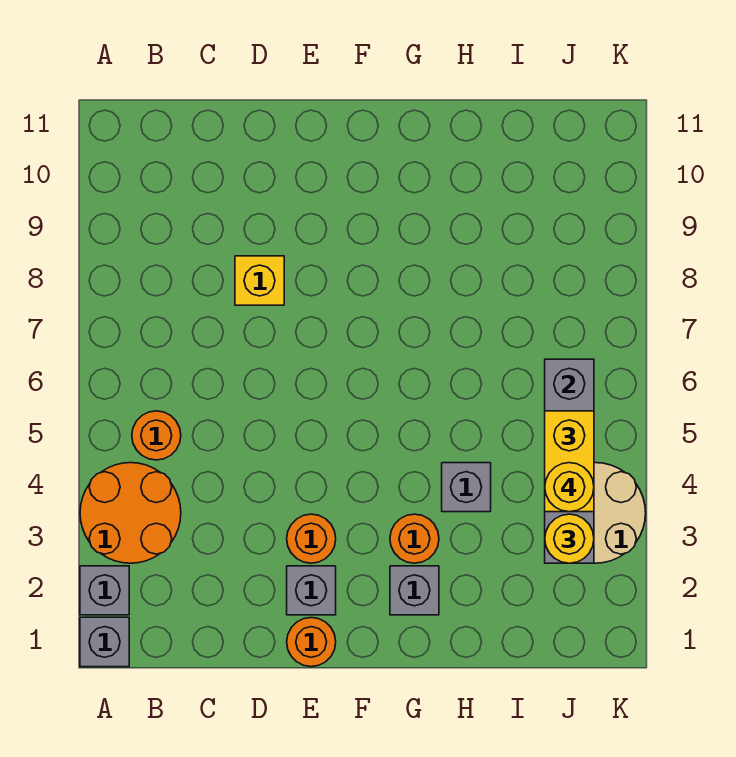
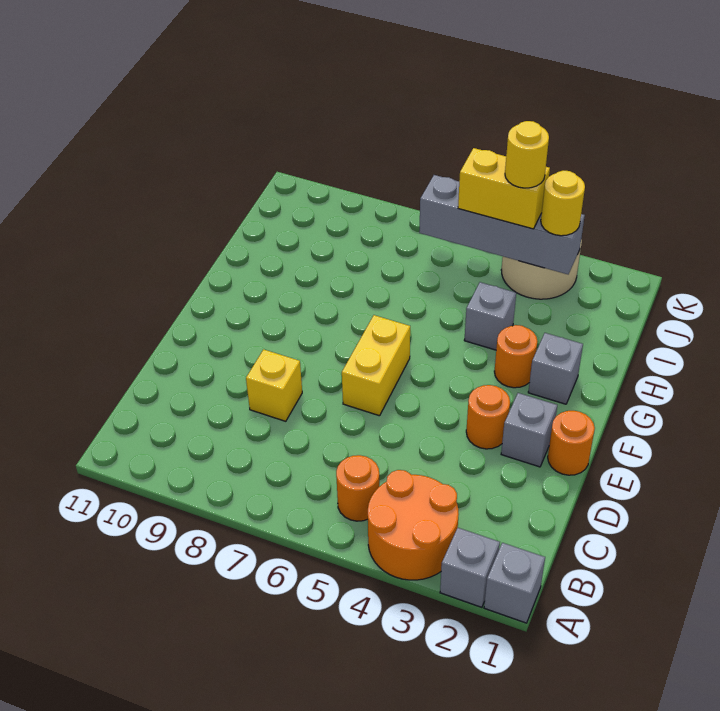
none -> yellow brick E6:F6 level 1

